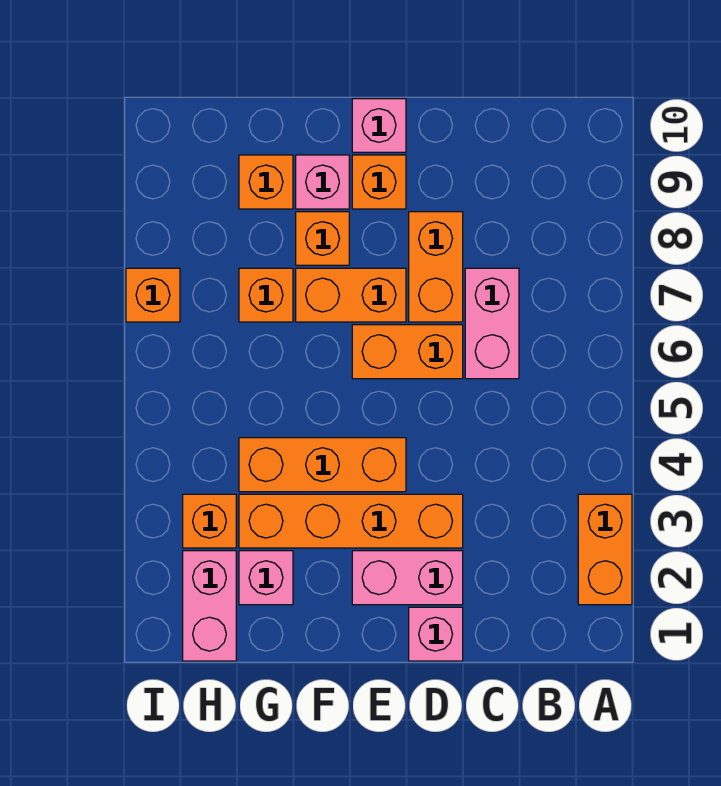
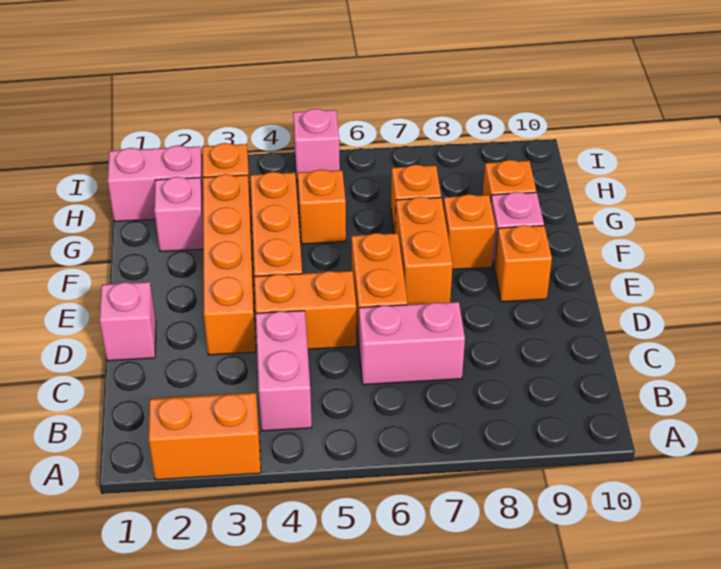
pink brick D2:E2 level 1 -> pink brick B4:C4 level 1
orange brick D7:D8 level 1 -> orange brick D4:D5 level 1
pink brick E10 level 1 -> pink brick I5 level 1
orange brick I7 level 1 -> orange brick G5 level 1

